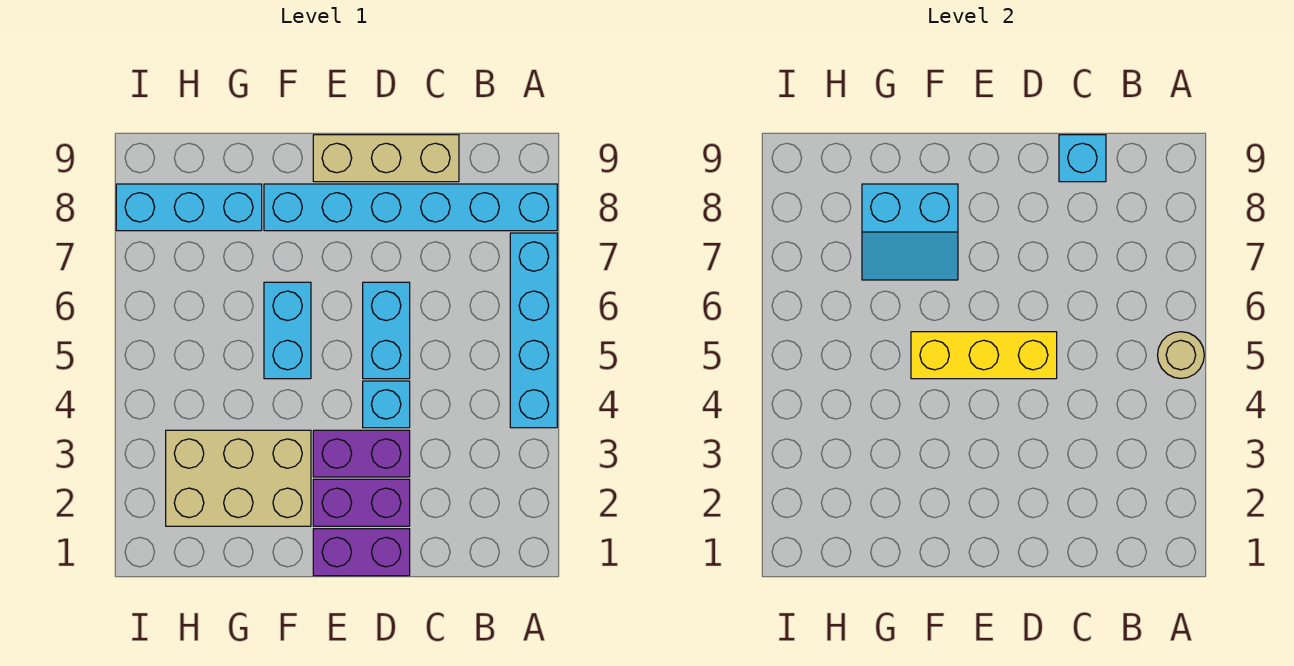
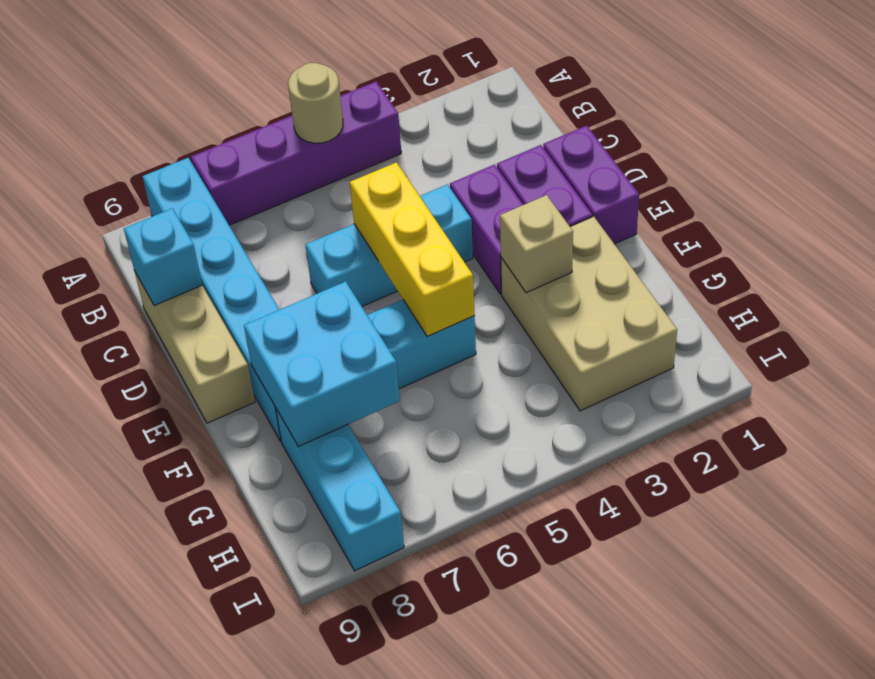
cyan brick A4:A7 level 1 -> purple brick A4:A7 level 1
none -> tan brick F3 level 2
cyan slope F7:G8 level 2 top 8 -> cyan brick F7:G8 level 2

